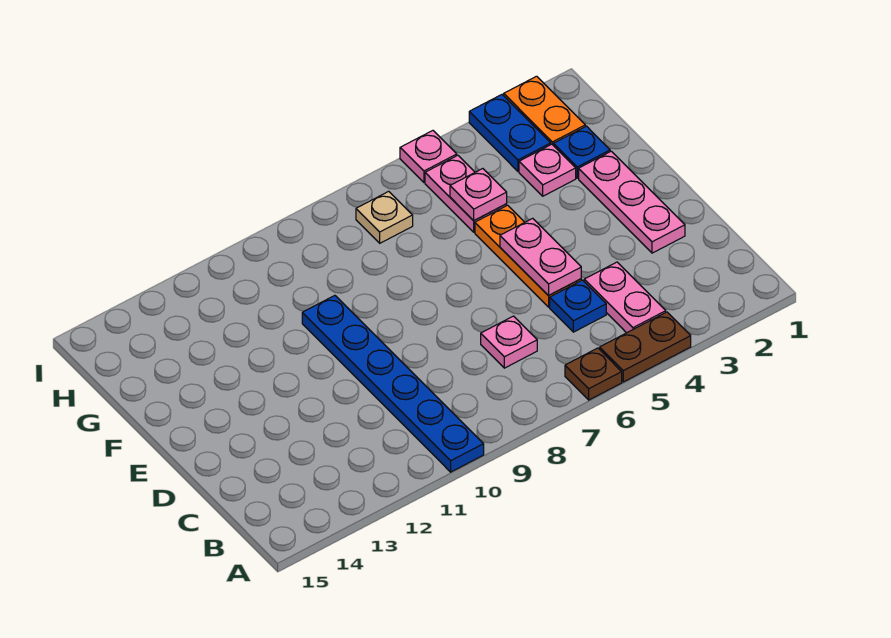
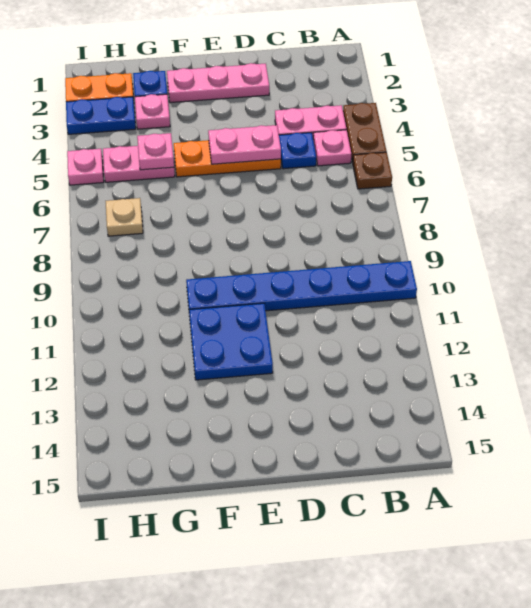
pink plate C7 level 1 -> pink plate B5 level 1
none -> blue plate E11:F12 level 1

